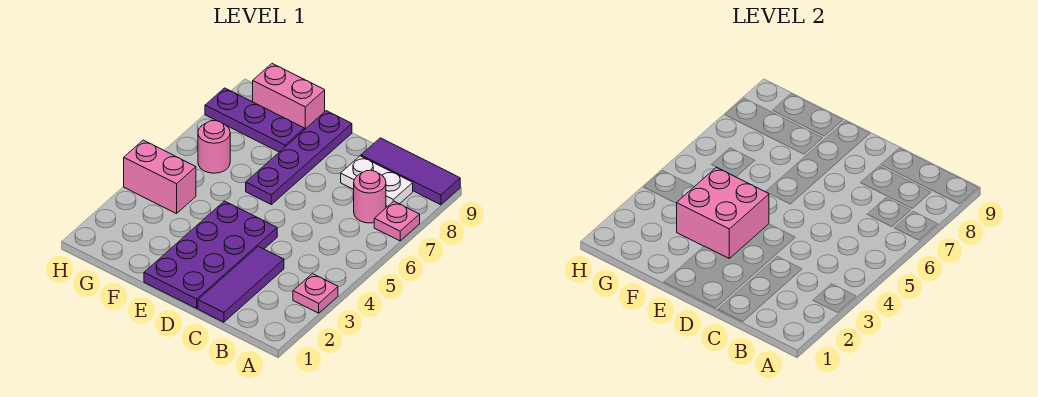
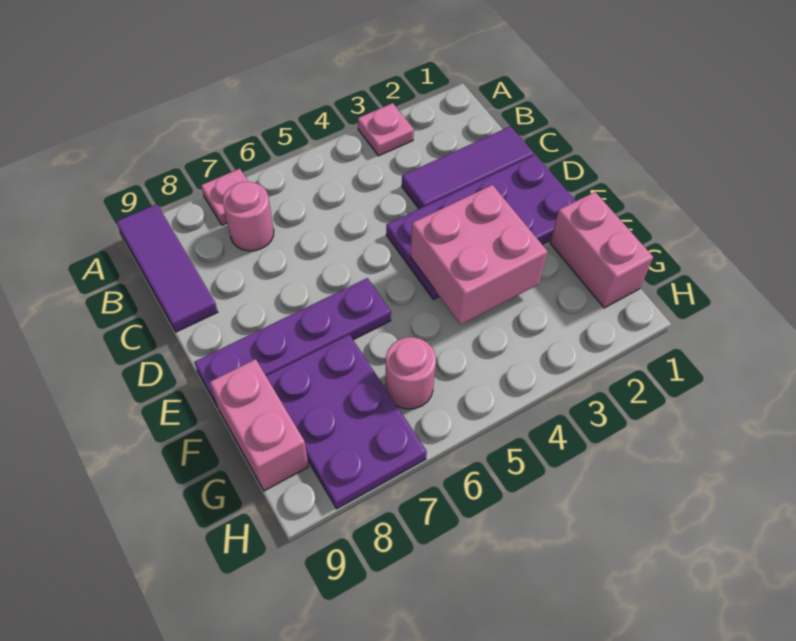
white plate B8:C8 level 1 -> none
purple plate F8:H8 level 1 -> purple plate F7:H8 level 1
pink brick G4:H4 level 1 -> pink brick F1:G1 level 1

